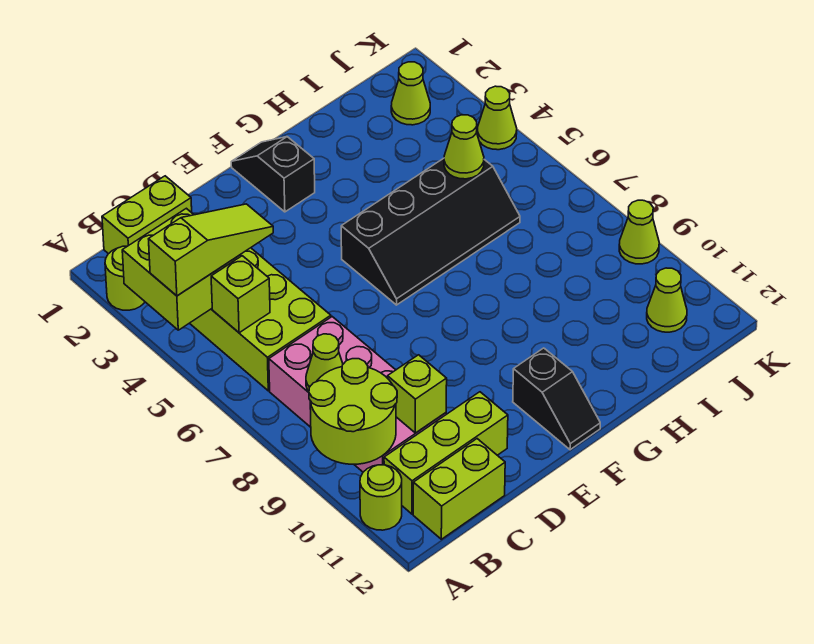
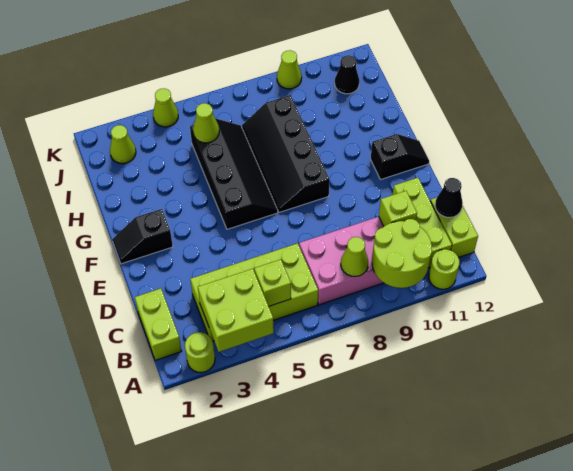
lime slope A4:C4 level 3 top A -> none
none -> black cone C12 level 2
none -> black slope F7:I8 level 1 top 8
lime cone J11 level 1 -> black cone J11 level 1

